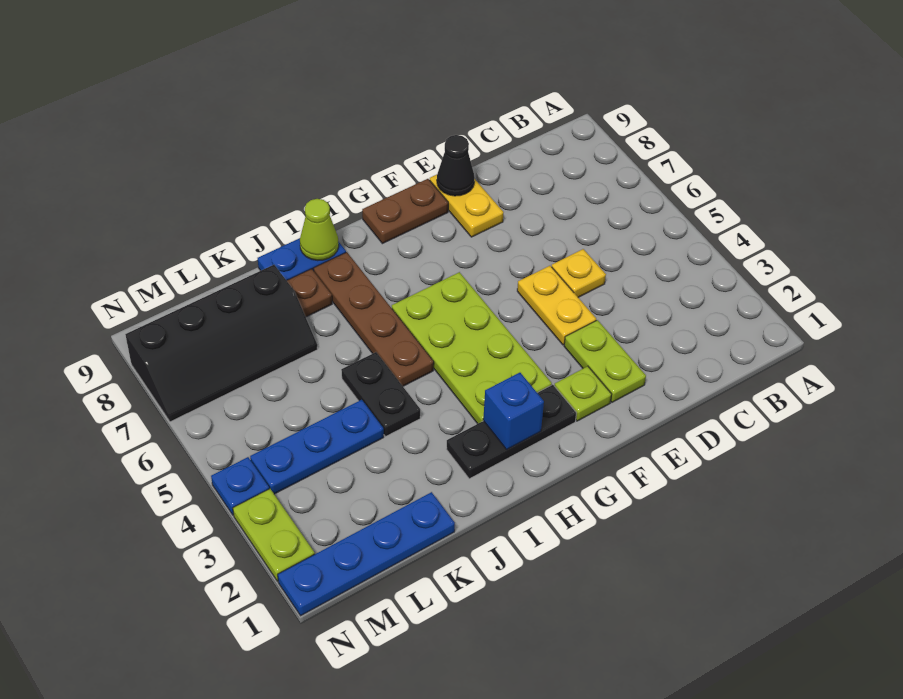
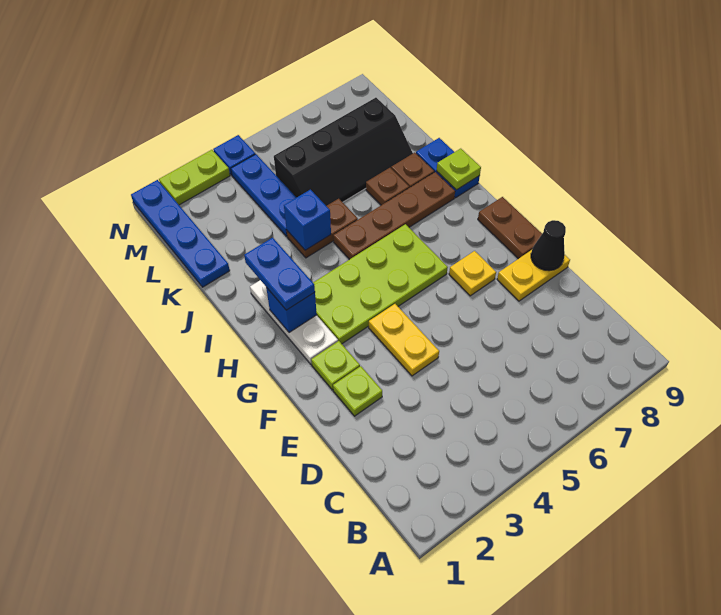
yellow plate D5 level 1 -> yellow plate F7 level 1
lime plate E2:E3 level 1 -> lime plate E2 level 1
yellow plate E4:E5 level 1 -> yellow plate E4:F4 level 1
black plate G2:I2 level 1 -> white plate G2:I2 level 1
none -> blue plate H2:I2 level 3
lime cone I9 level 2 -> lime plate I9 level 2
black plate J4:J5 level 1 -> brown plate J4:J5 level 1
none -> blue brick J4 level 2
none -> brown plate J7 level 1
black slope K7:N8 level 1 top 8 -> black slope K5:L8 level 1 top L

